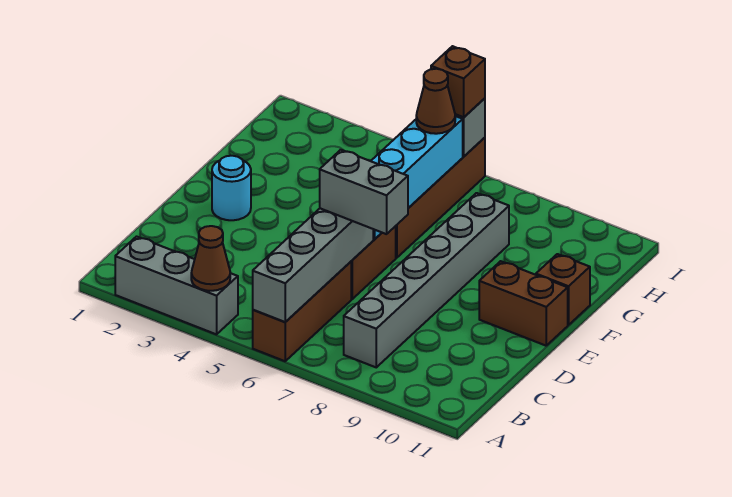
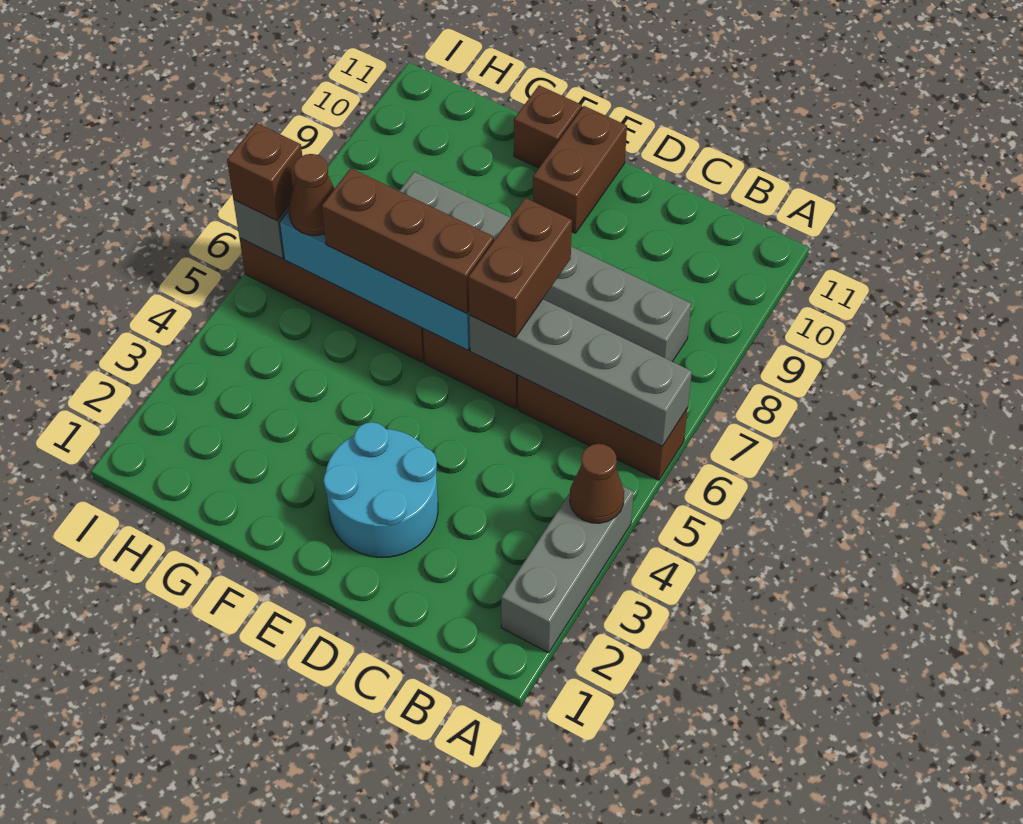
grey brick D6:D7 level 3 -> brown brick D6:D7 level 3
cyan round brick E2 level 1 -> cyan round brick D2:E3 level 1
none -> brown brick E6:G6 level 3

